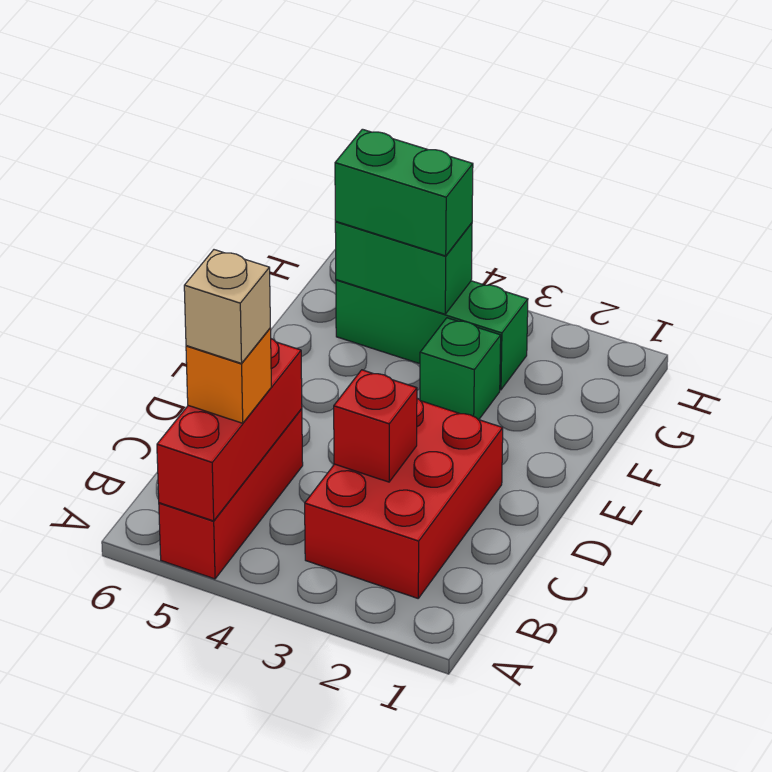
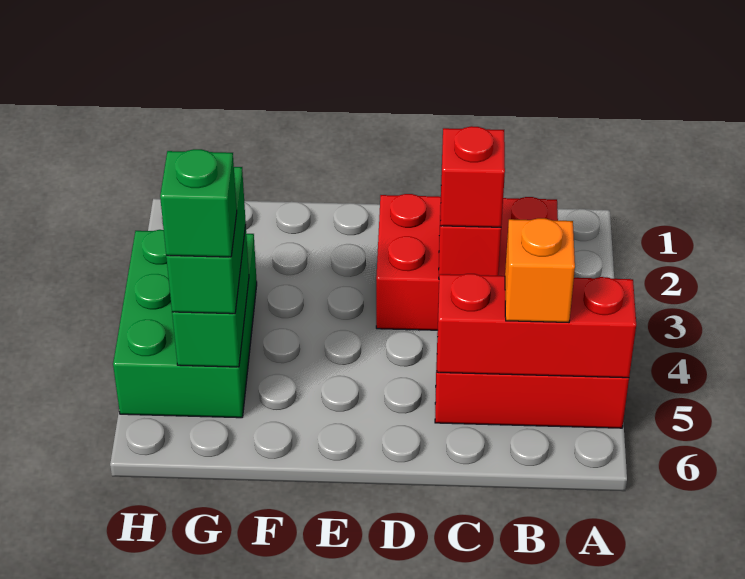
tan brick B5 level 4 -> none
none -> red brick C3 level 3
green brick F3 level 1 -> green brick G5 level 4
green brick G3:G5 level 1 -> green brick G3:H5 level 1

